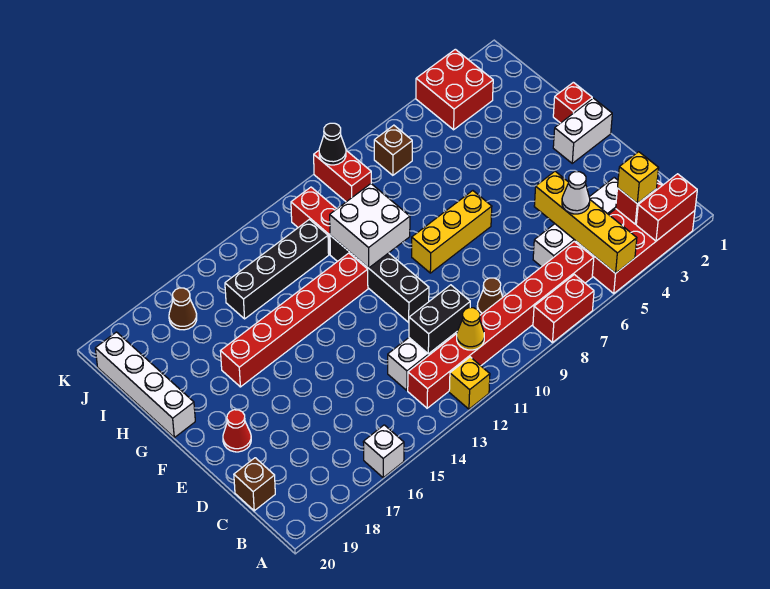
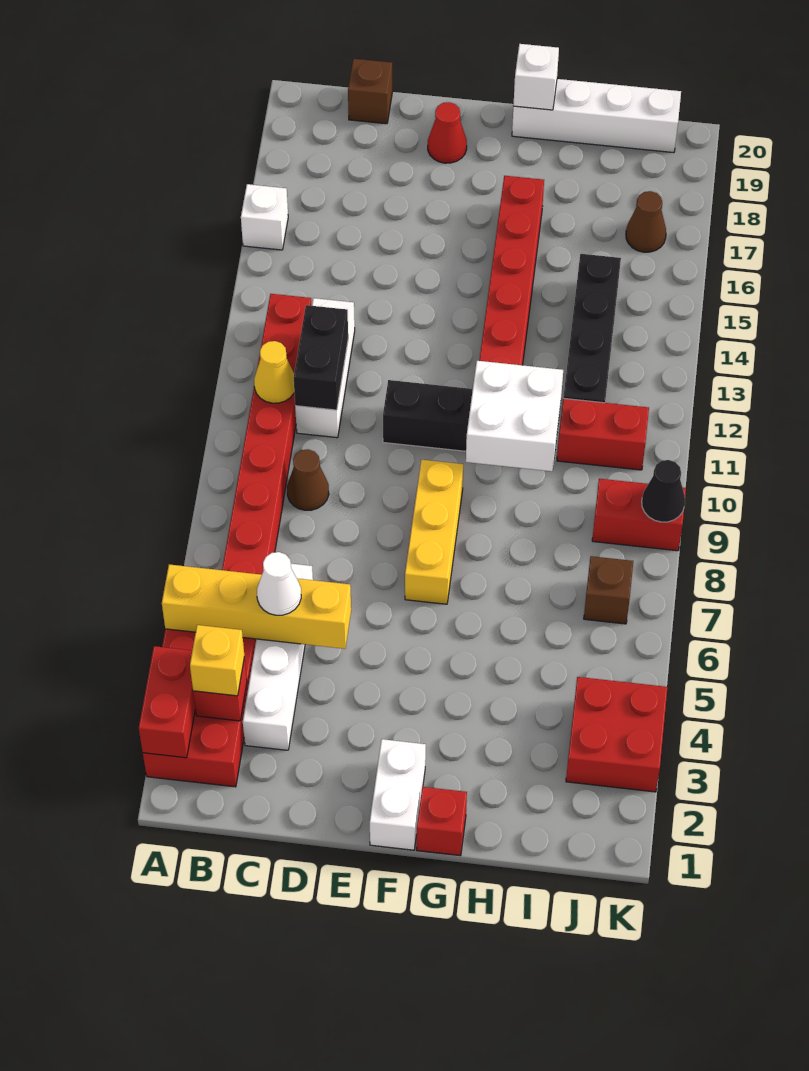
red brick A7:A8 level 1 -> none
yellow brick A12 level 1 -> none
none -> white brick G20 level 2

